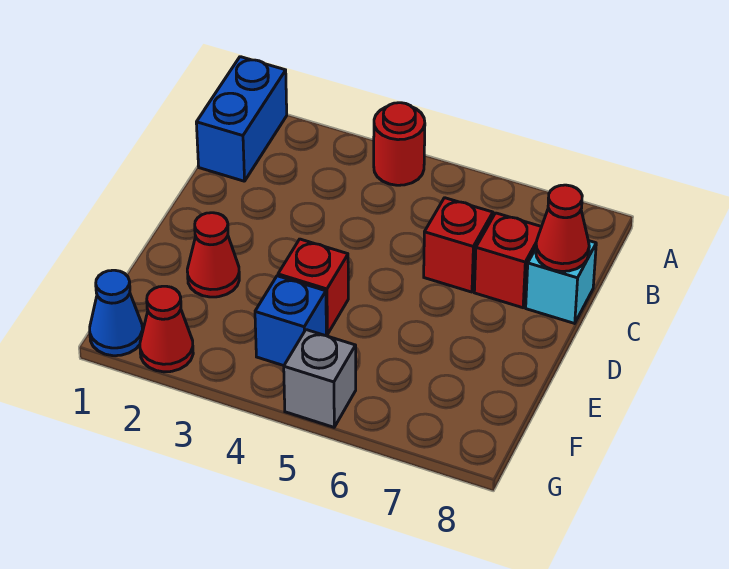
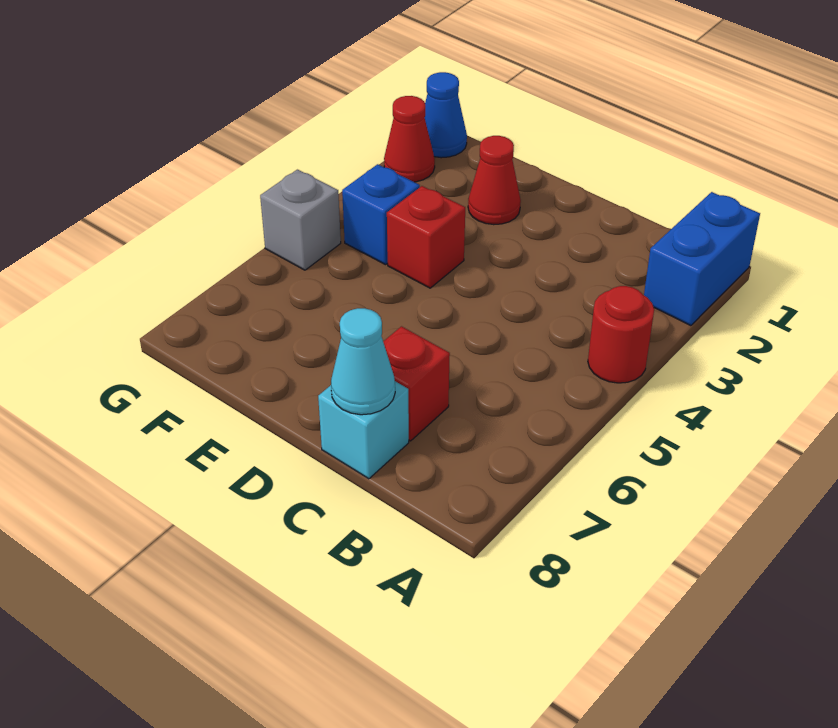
blue brick A1:B1 level 1 -> blue brick A1:A2 level 1
red brick C6 level 1 -> none
red cone C8 level 2 -> cyan cone C8 level 2

